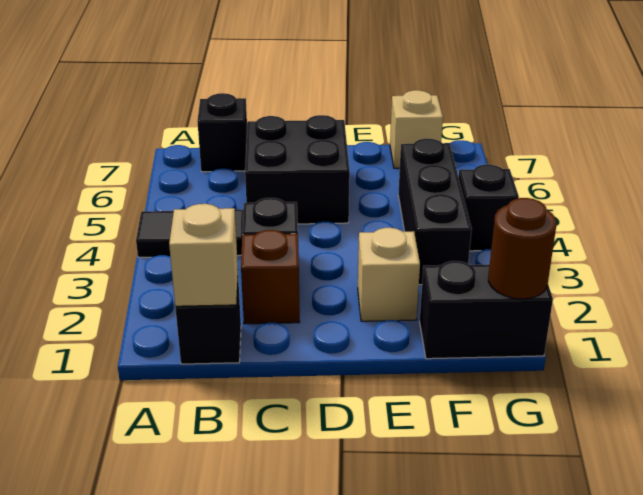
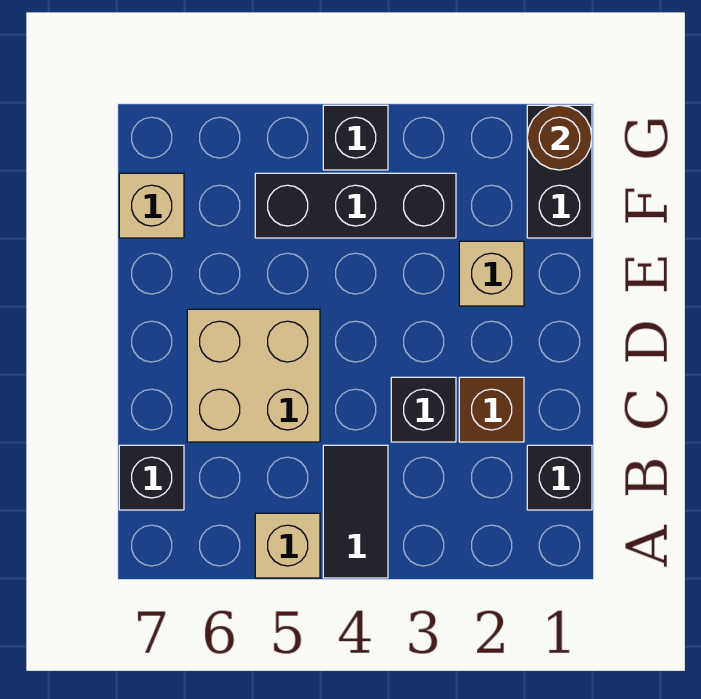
tan brick B1 level 2 -> tan brick A5 level 1
black brick C5:D6 level 1 -> tan brick C5:D6 level 1

